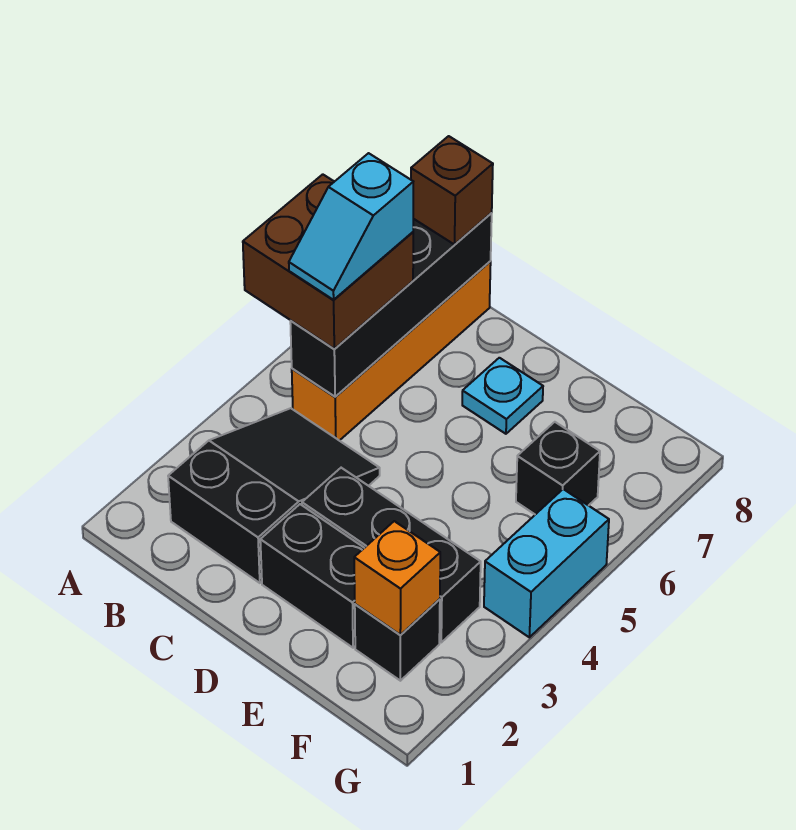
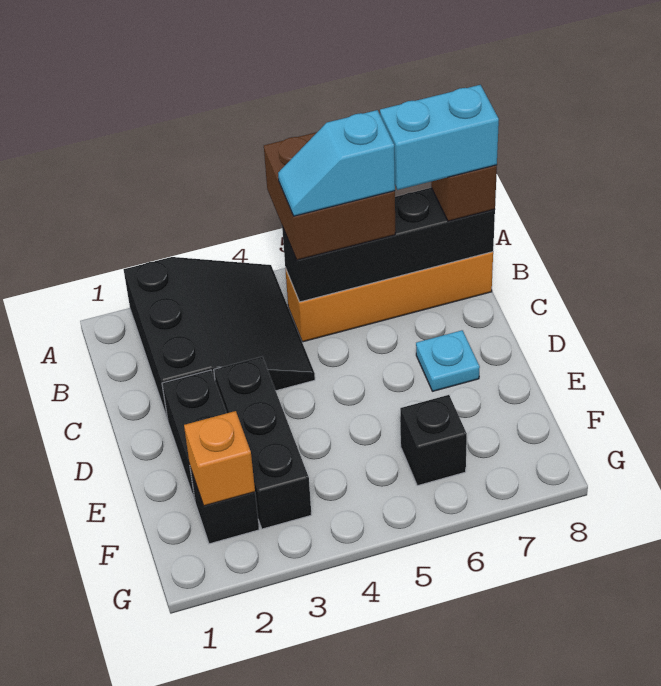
black slope B2:C4 level 1 top 2 -> black slope A2:C4 level 1 top 2
cyan brick G4:G5 level 1 -> cyan brick B7:B8 level 4

